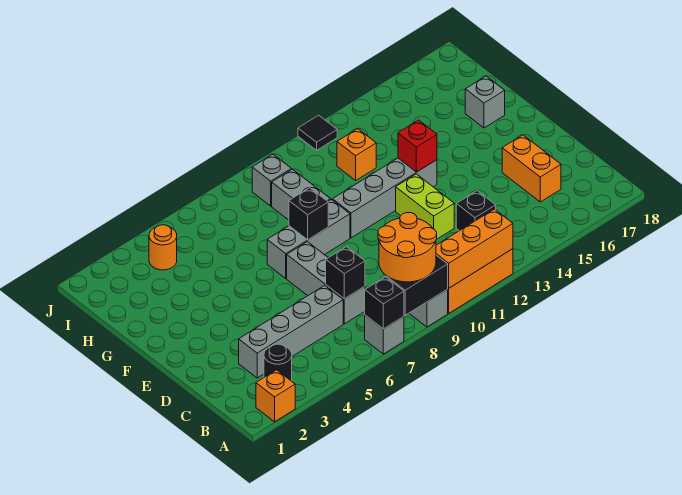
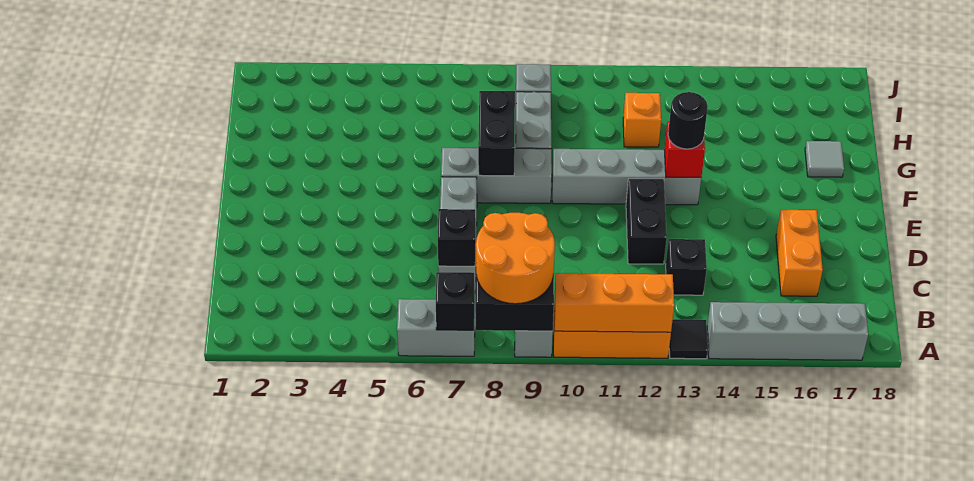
orange brick A2 level 1 -> none
grey brick A7 level 1 -> grey brick A6:A7 level 1
black round brick B3 level 1 -> black round brick F13 level 3
grey brick C3:C6 level 1 -> grey brick A14:A17 level 1
lime brick D12:E12 level 1 -> black brick D12:E12 level 1
black brick F8 level 2 -> black brick F8:G8 level 2
grey brick G17 level 1 -> grey tile G17 level 1
orange round brick I4 level 1 -> none
black tile J12 level 1 -> black tile A13 level 1

